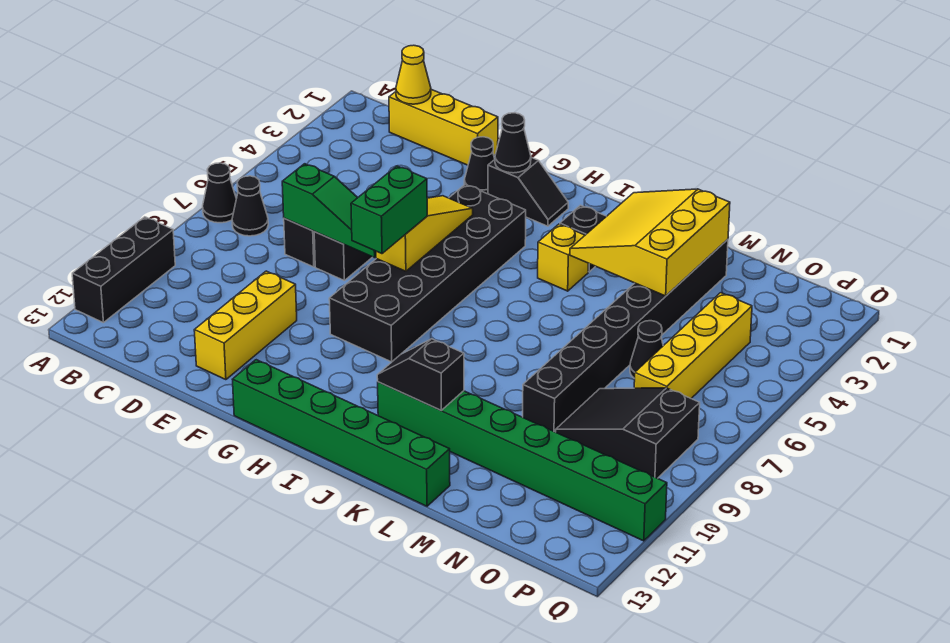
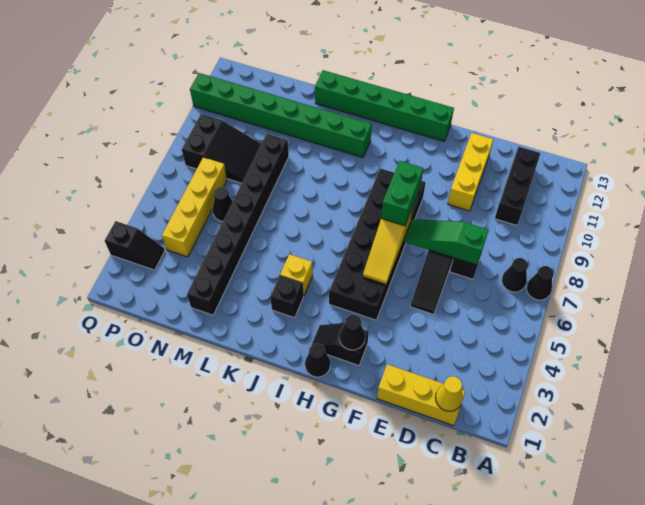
black brick A10:A12 level 1 -> black brick C10:C12 level 1
black cone F2 level 1 -> black cone H1 level 1
black slope J11:K11 level 2 top K -> black slope P3:Q3 level 1 top Q
yellow slope K2:M4 level 2 top M -> none

